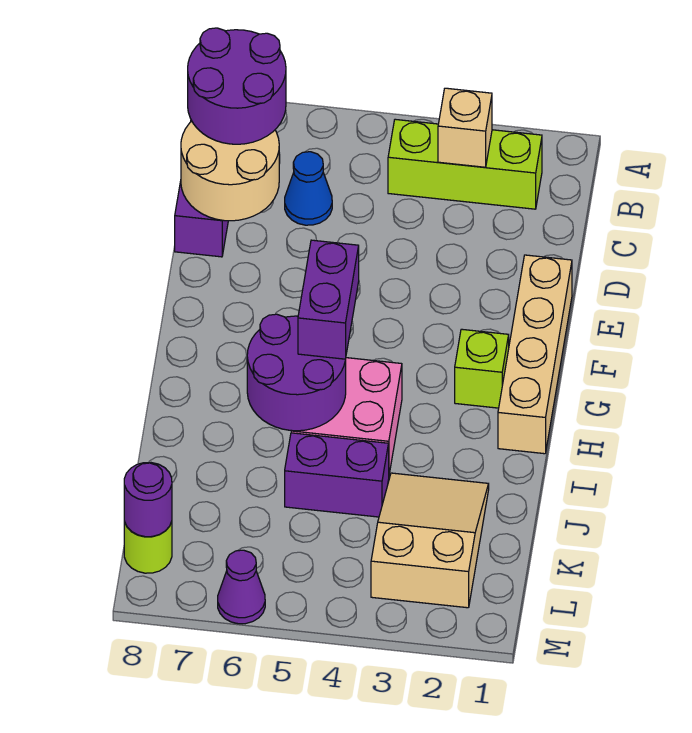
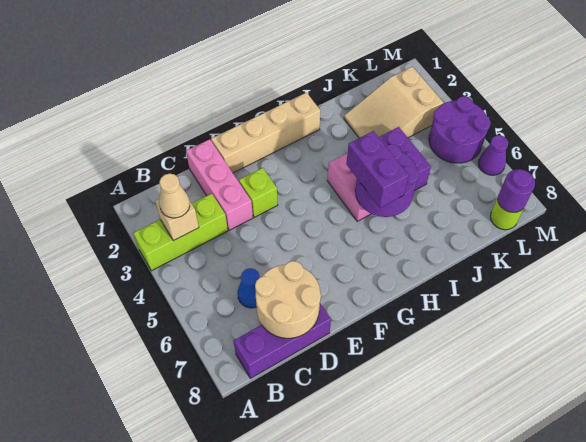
lime brick B2:B4 level 1 -> lime brick A3:C3 level 1
none -> tan cone B3 level 3
purple round brick B7:C8 level 3 -> purple round brick L4:M5 level 1
none -> pink brick D1:D3 level 1
lime brick G2 level 1 -> lime brick E3 level 1
purple brick G5:H5 level 3 -> purple brick H5:H6 level 3

